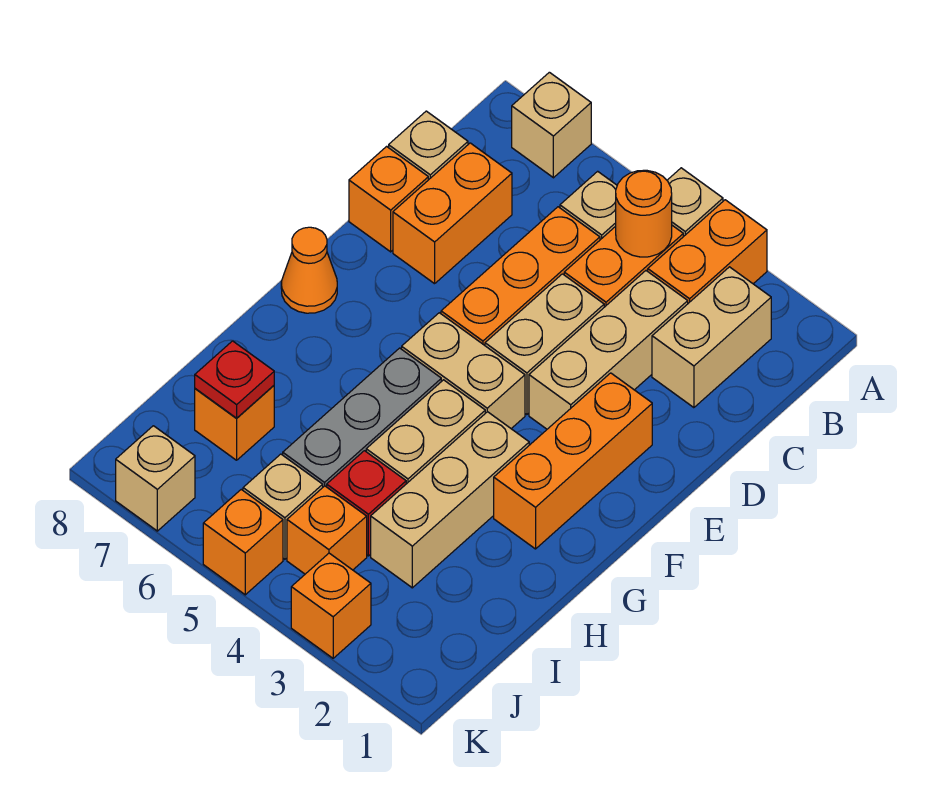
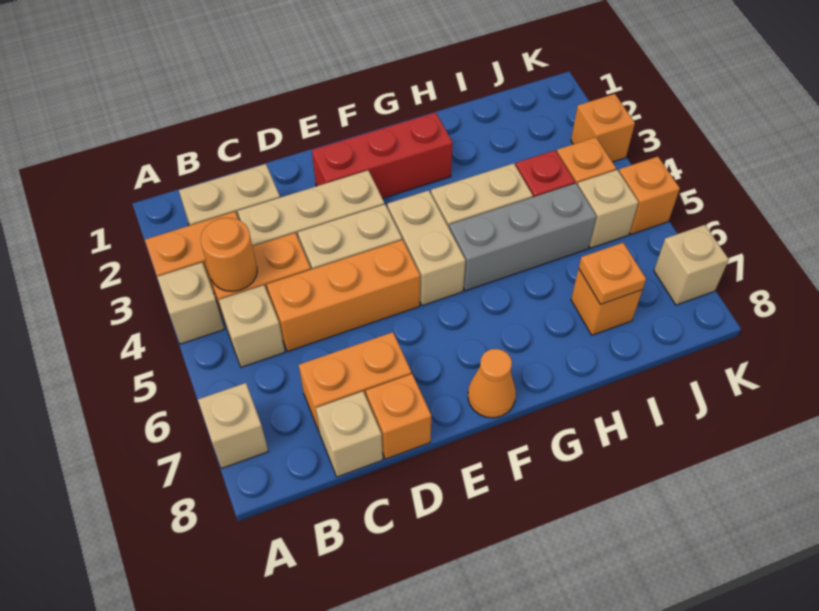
orange brick E2:G2 level 1 -> red brick E2:G2 level 1
tan brick G3:I3 level 1 -> none
red plate I7 level 2 -> orange plate I7 level 2

